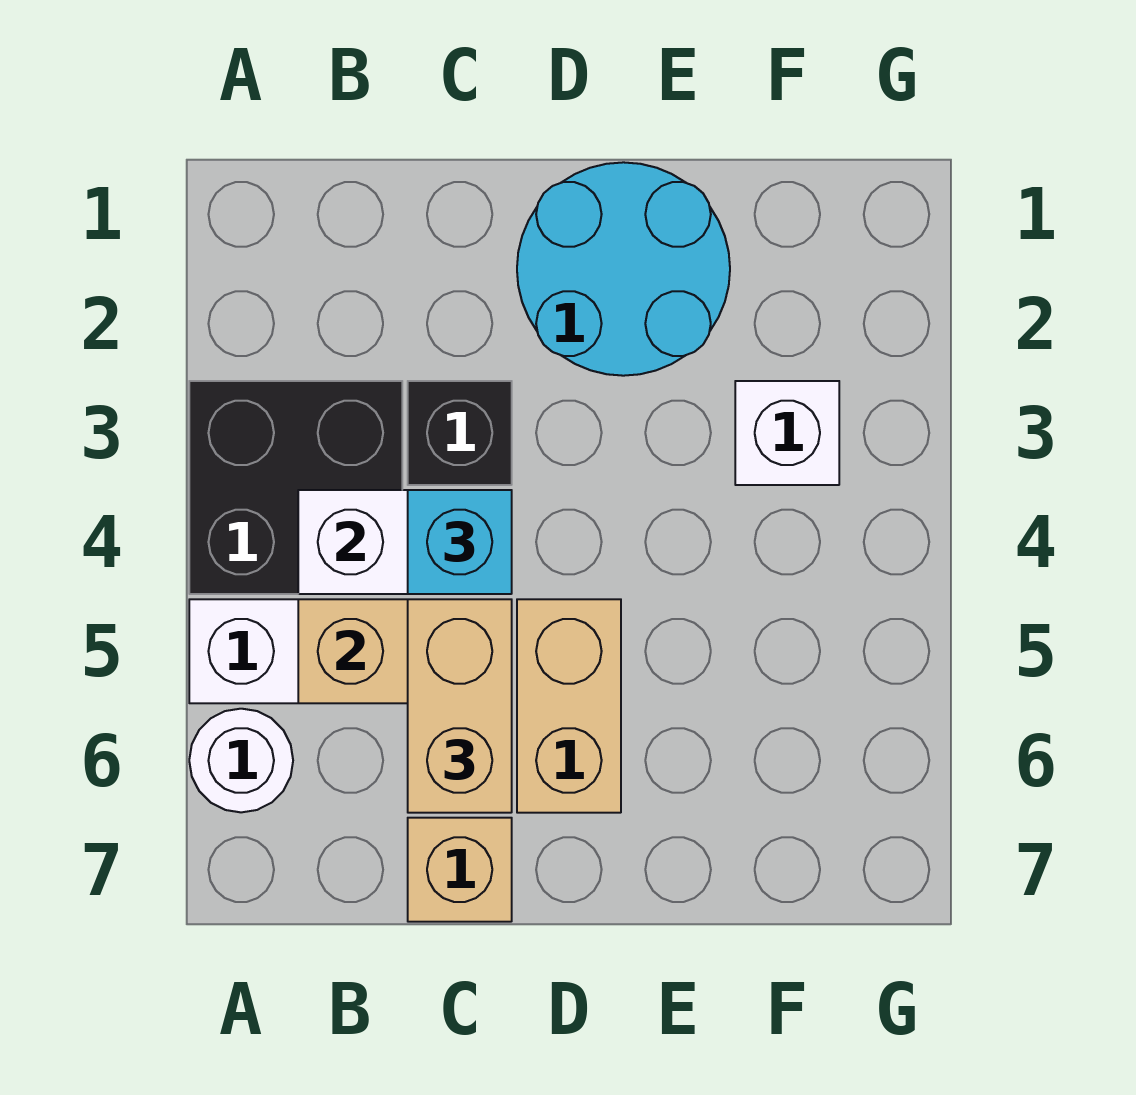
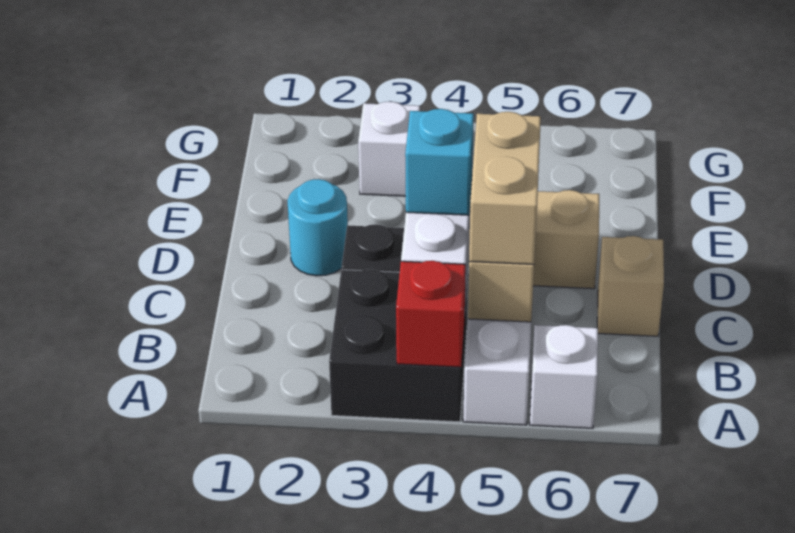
none -> red brick A4 level 2
white round brick A6 level 1 -> white brick A6 level 1
tan brick C5:C6 level 3 -> tan brick B5:C5 level 3
cyan round brick D1:E2 level 1 -> cyan round brick D2 level 1

